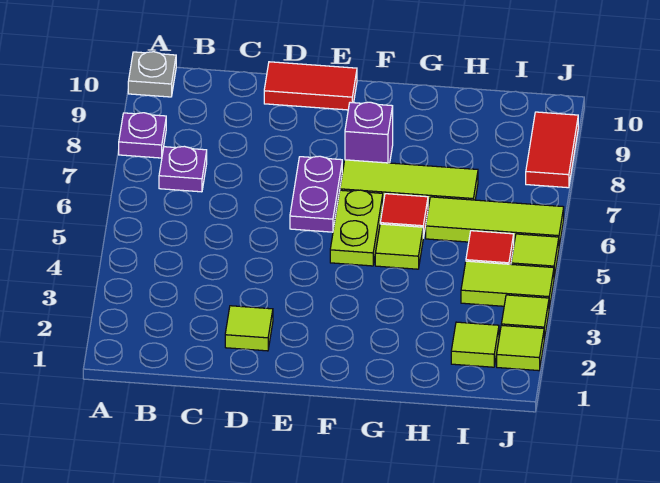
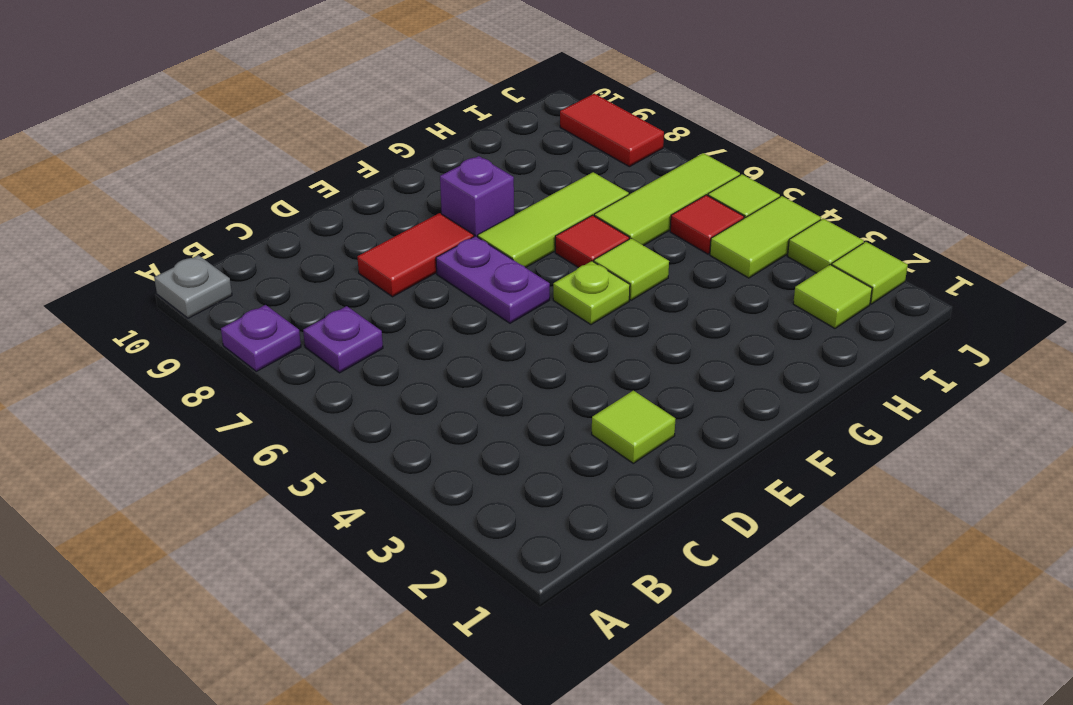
red tile D10:E10 level 1 -> red tile D8:E8 level 1
lime plate F5:F6 level 1 -> lime plate F5 level 1

